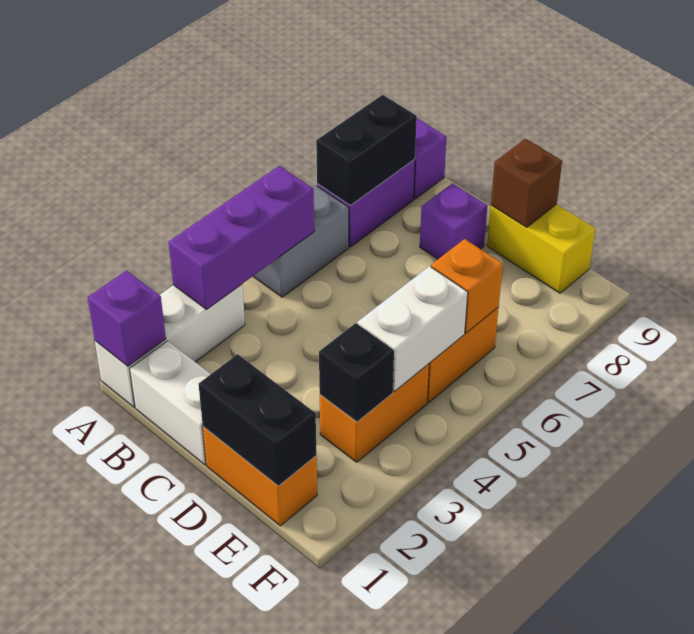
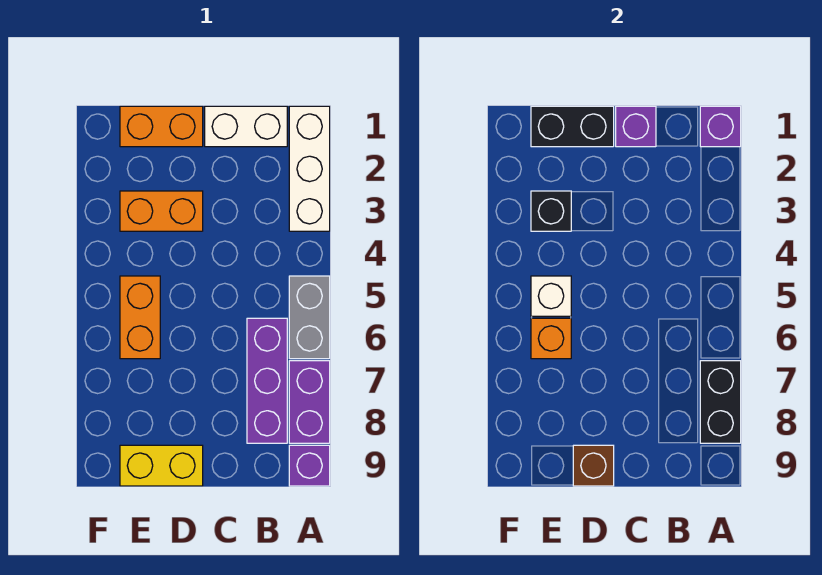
purple brick A3:A5 level 2 -> purple brick B6:B8 level 1
purple brick C8 level 1 -> purple brick C1 level 2
orange brick E3:E4 level 1 -> orange brick D3:E3 level 1
white brick E4:E5 level 2 -> white brick E5 level 2

